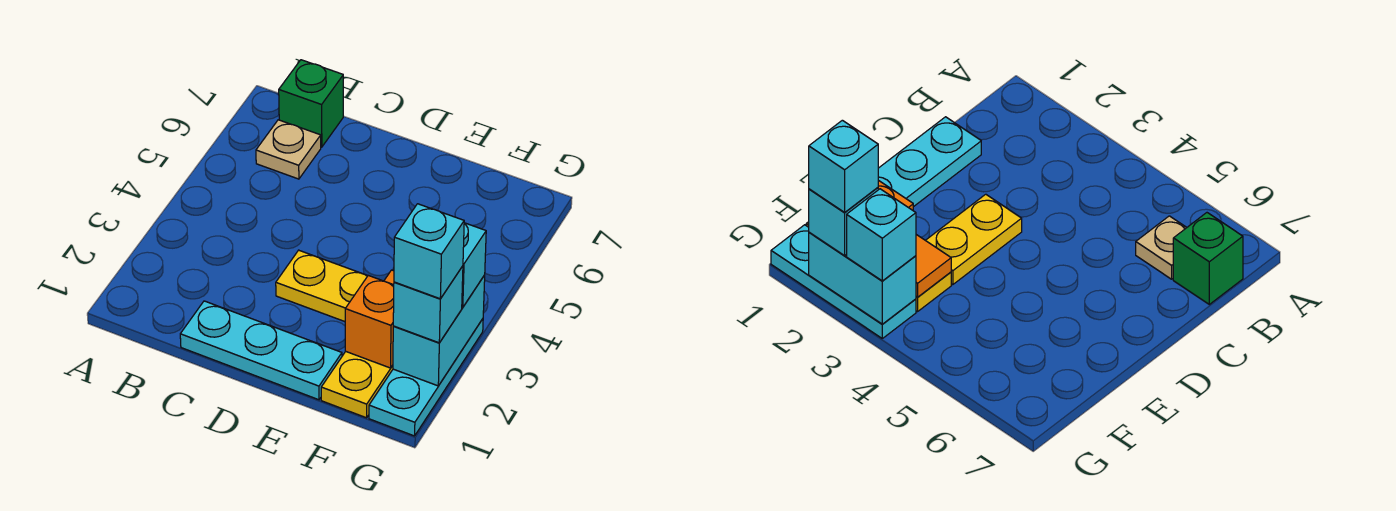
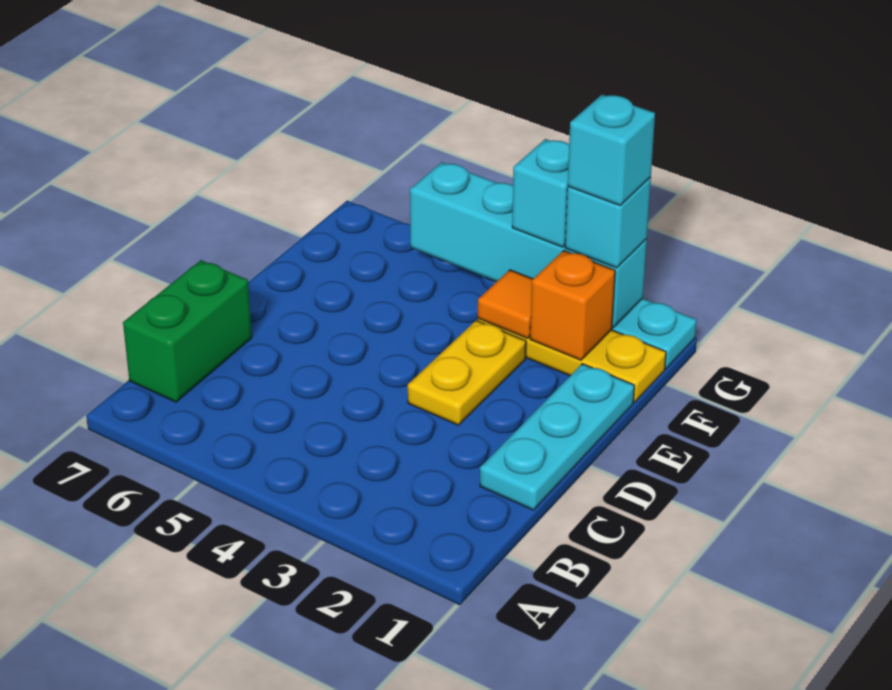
tan plate B6 level 1 -> none
green brick B7 level 1 -> green brick B7:C7 level 1
cyan brick G2:G3 level 2 -> cyan brick G2:G5 level 2

